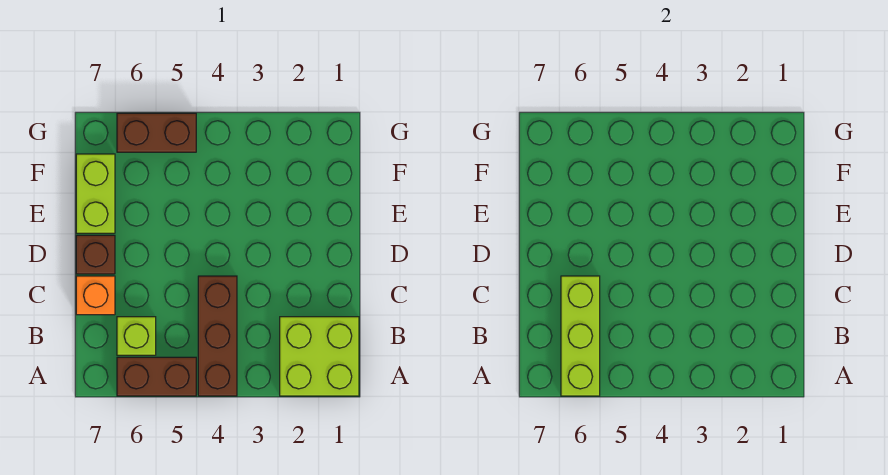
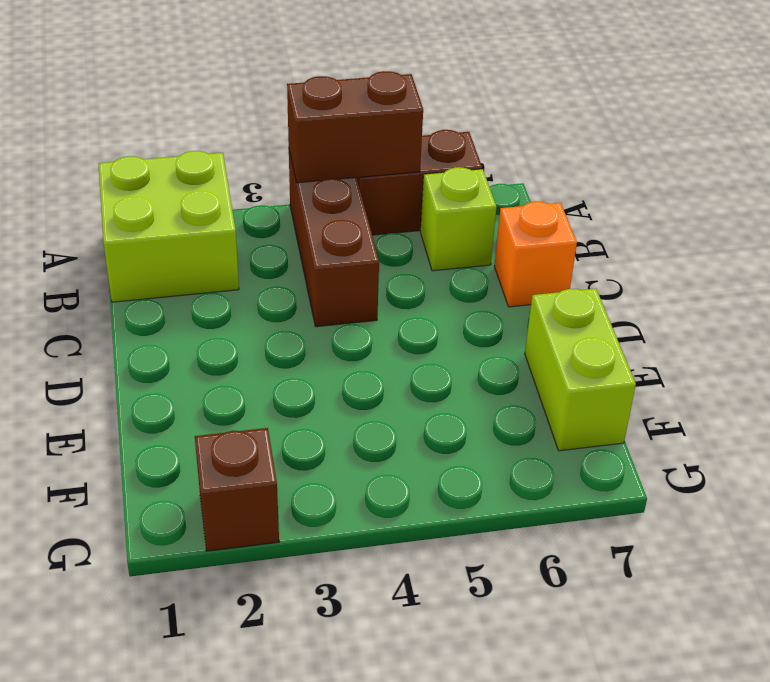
lime brick A6:C6 level 2 -> none
brown brick D7 level 1 -> brown brick G2 level 1
brown brick G5:G6 level 1 -> brown brick A4:A5 level 2

